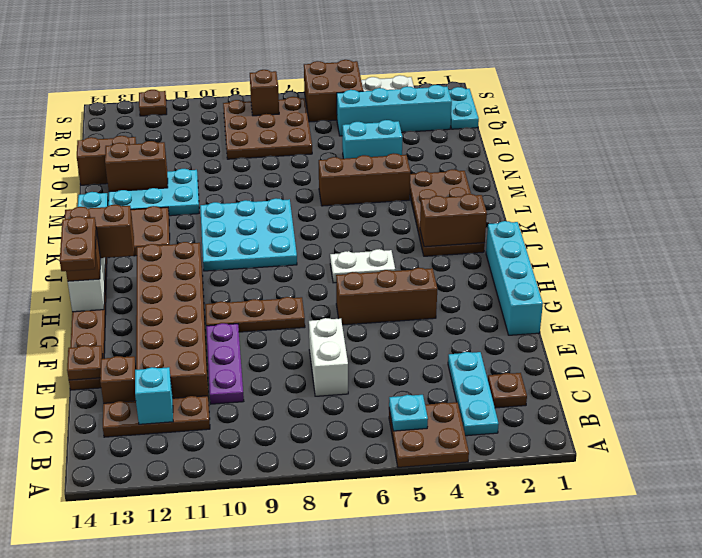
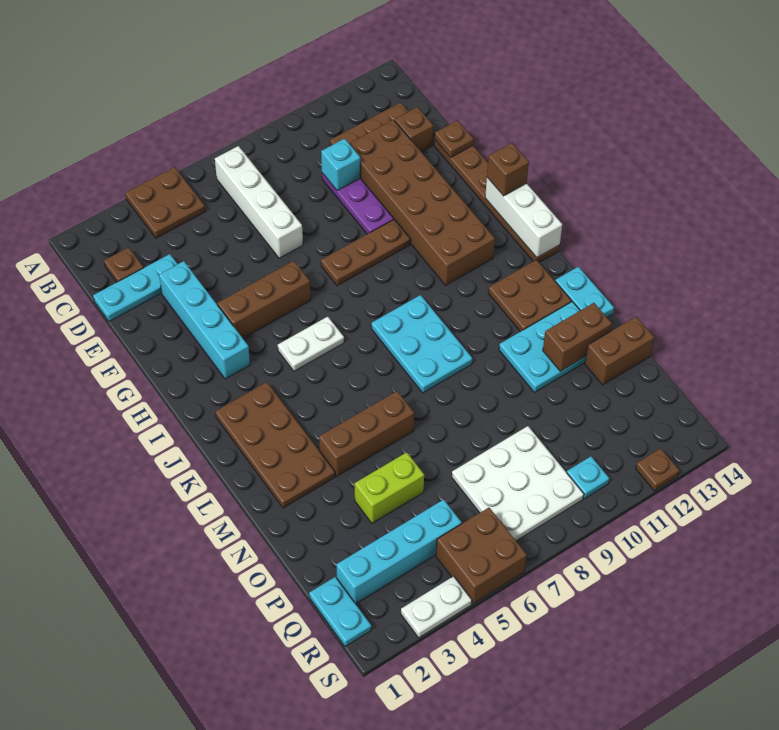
cyan plate B3:D3 level 1 -> cyan plate D1:D3 level 1
cyan plate B5 level 2 -> cyan plate R10 level 1
cyan brick C12 level 2 -> cyan brick D10 level 2
white brick D7:E7 level 1 -> white brick B7:E7 level 1
cyan brick F1:I1 level 1 -> cyan brick E3:H3 level 1
brown plate G14:H14 level 4 -> none
brown brick I13:I14 level 3 -> none
brown brick J2:J3 level 2 -> none
cyan plate J8:L10 level 1 -> cyan plate J8:L9 level 1
cyan brick O4:O5 level 1 -> lime brick O4:O5 level 1
brown plate P7:R9 level 1 -> white plate P7:R9 level 1
brown brick R8 level 2 -> none

